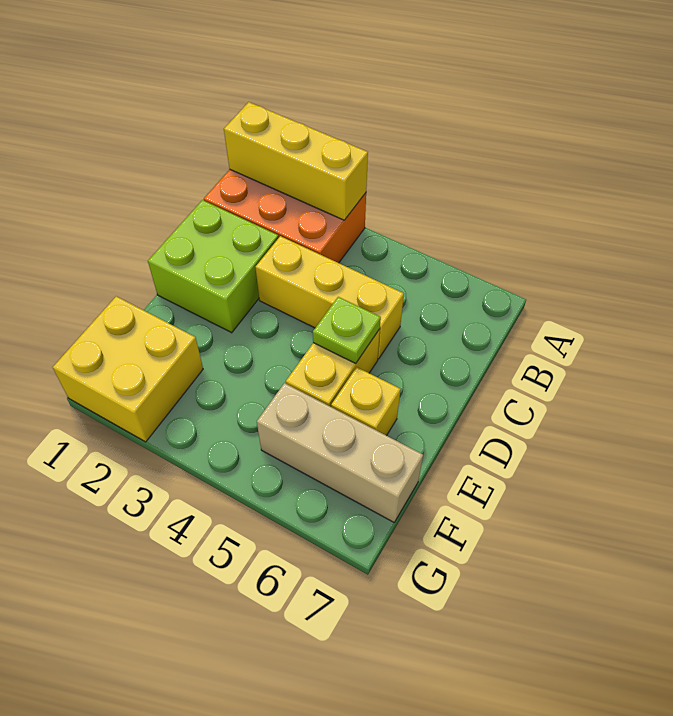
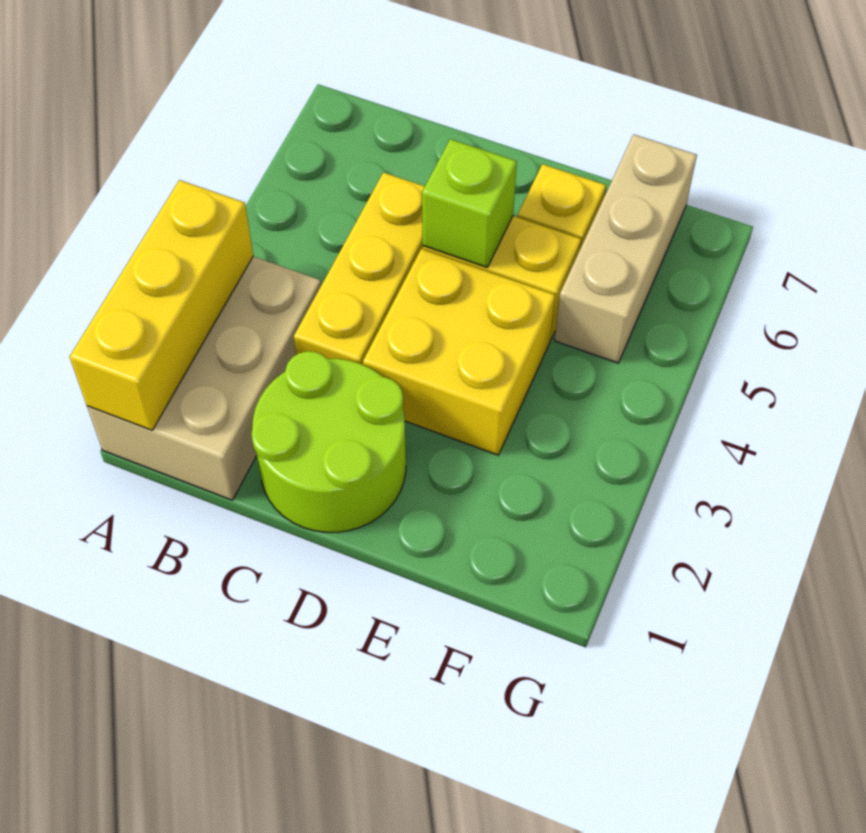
orange brick A1:B3 level 1 -> tan brick A1:B3 level 1
lime brick C1:D2 level 1 -> lime round brick C1:D2 level 1
lime plate D5 level 2 -> lime brick D5 level 2
yellow brick F1:G2 level 1 -> yellow brick D3:E4 level 1

